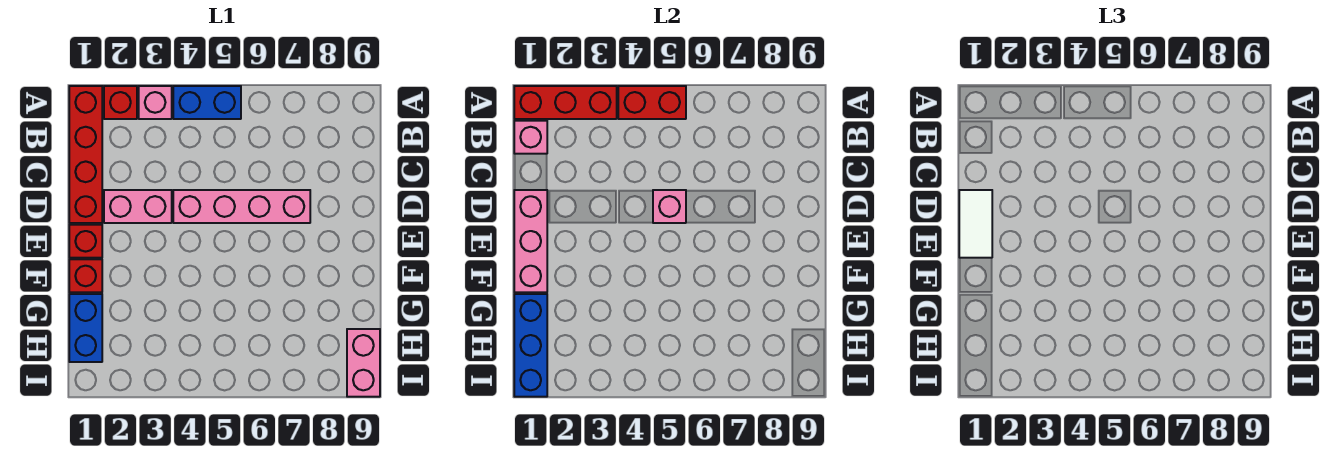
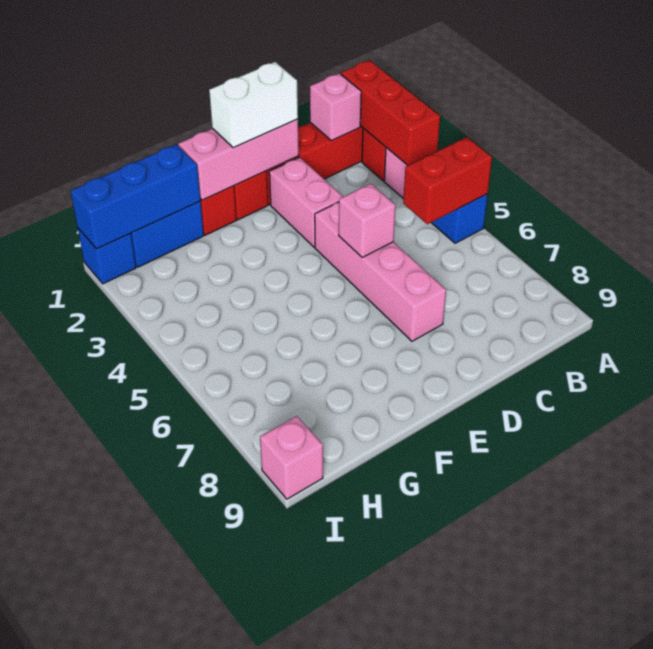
red brick A4:A5 level 2 -> red brick A5:B5 level 2
white tile D1:E1 level 3 -> white brick D1:E1 level 3
pink brick H9:I9 level 1 -> pink brick I9 level 1
none -> blue brick I1 level 1

